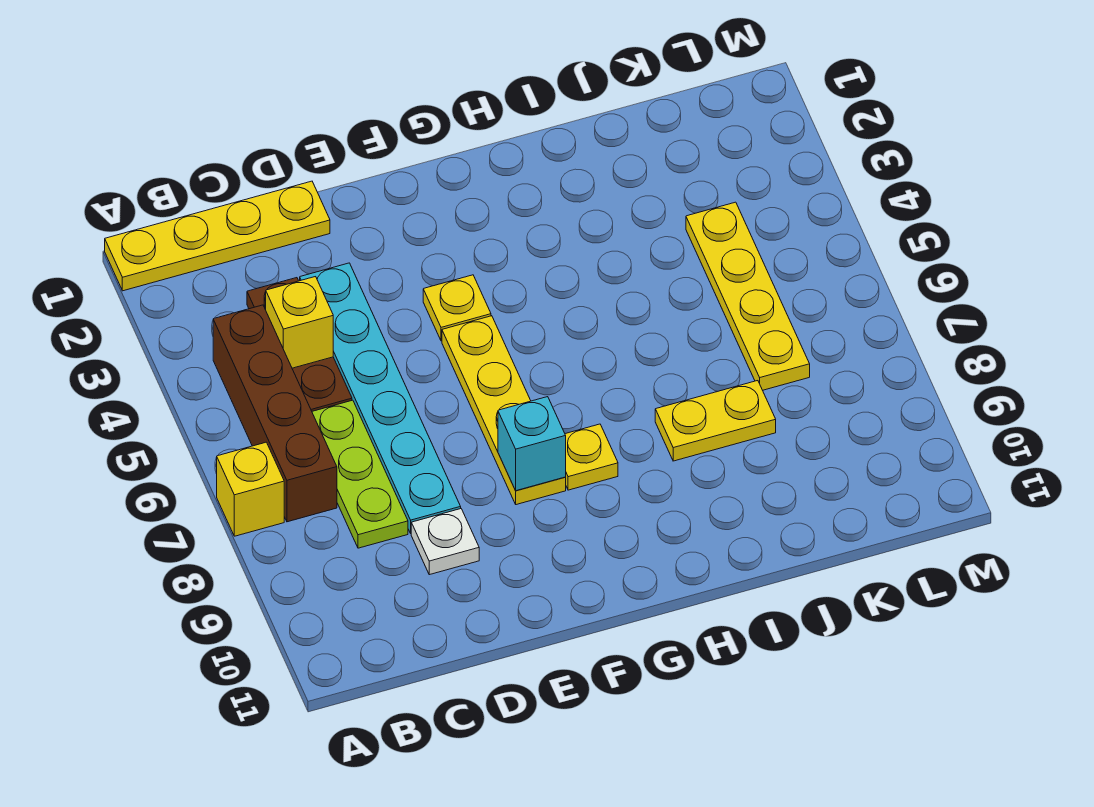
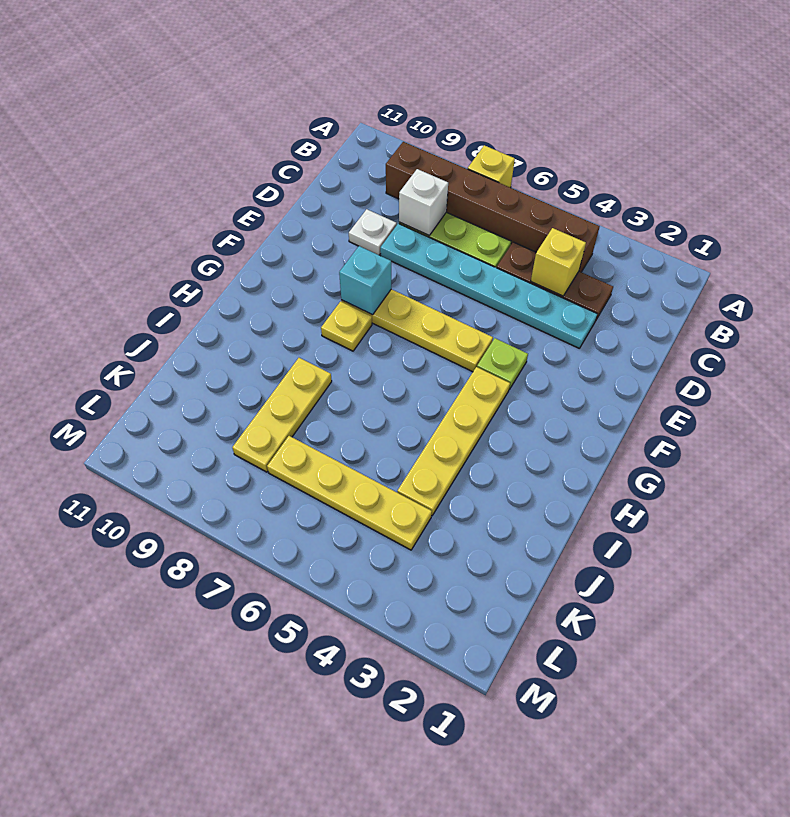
yellow plate A1:D1 level 1 -> yellow plate G4:J4 level 1
brown brick B4:B7 level 1 -> brown brick B4:B9 level 1
none -> white brick C8 level 2
yellow plate F4 level 1 -> lime plate F4 level 1
yellow plate I8:J8 level 1 -> yellow plate I8:K8 level 1

